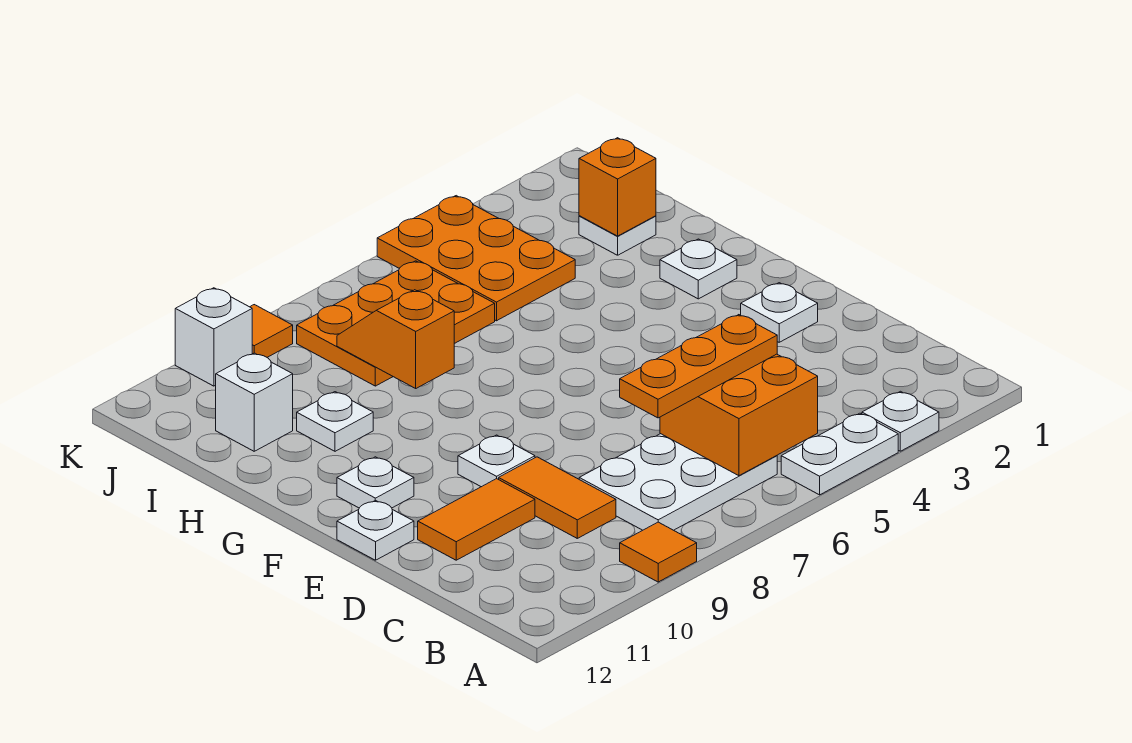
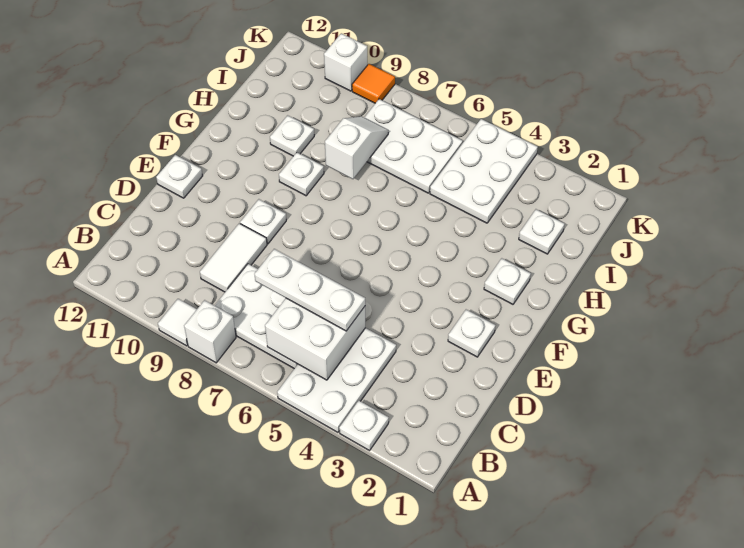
white plate A4:A5 level 1 -> white plate A4:C5 level 1
orange tile A9 level 1 -> white tile A9 level 1
orange brick B5:C6 level 2 -> white brick B5:C6 level 2
orange plate C5:C7 level 3 -> white plate C5:C7 level 3
orange tile C9:D9 level 1 -> white tile C9:D9 level 1
orange tile D10:D11 level 1 -> none
white plate F11 level 1 -> white plate G9 level 1
orange slope H8:I8 level 2 top H -> white slope H8:I8 level 2 top H
orange brick I2 level 2 -> none
orange plate I4:K5 level 1 -> white plate I4:K5 level 1
orange plate I6:J8 level 1 -> white plate I6:J8 level 1
white brick I11 level 1 -> white brick A8 level 1

